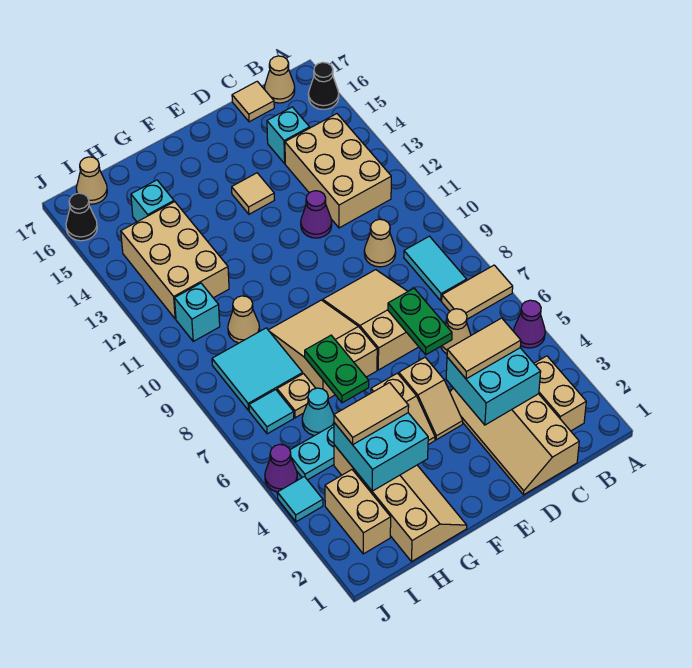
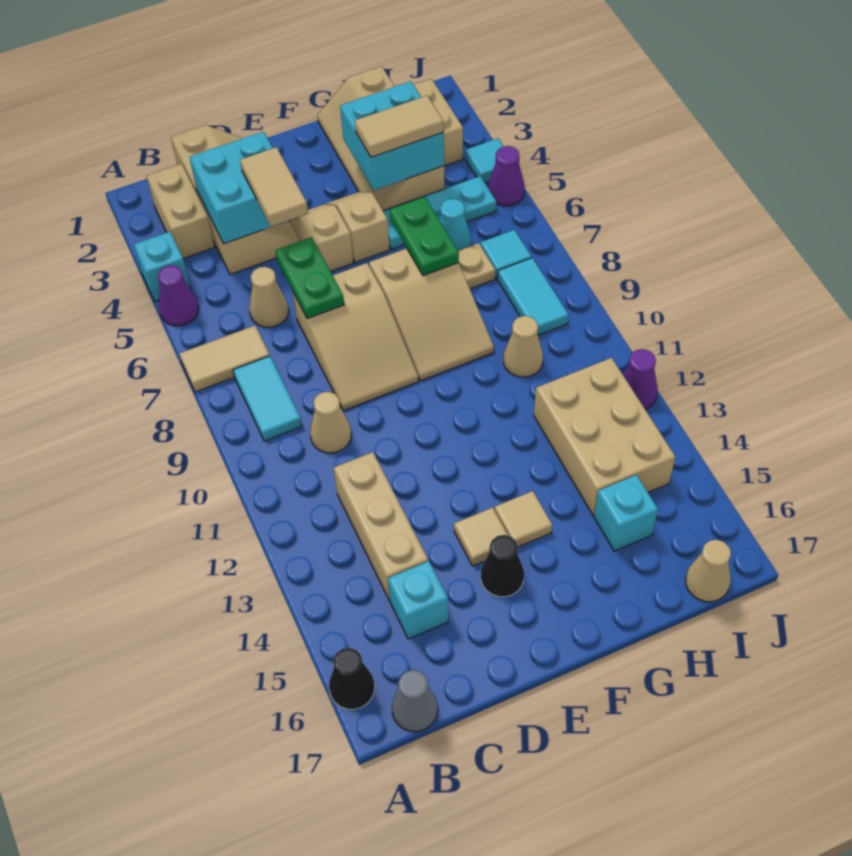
tan brick B12:C14 level 1 -> tan brick C12:C14 level 1
tan cone B17 level 1 -> grey cone B17 level 1
tan tile C4:D4 level 3 -> tan tile D4:D5 level 3
tan tile C17 level 1 -> tan tile F14 level 1
purple cone D12 level 1 -> purple cone J12 level 1
cyan tile H8:I9 level 1 -> cyan tile I8:I9 level 1
cyan brick I11 level 1 -> cyan brick A4 level 1
black cone J16 level 1 -> black cone E15 level 1

